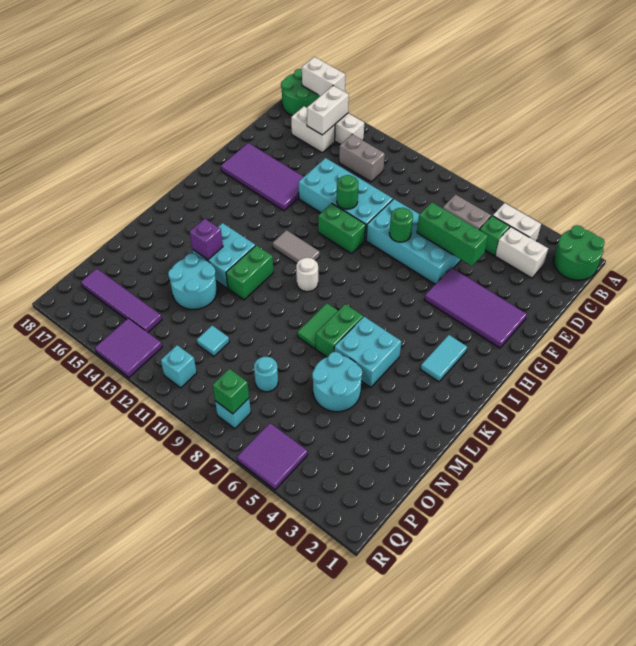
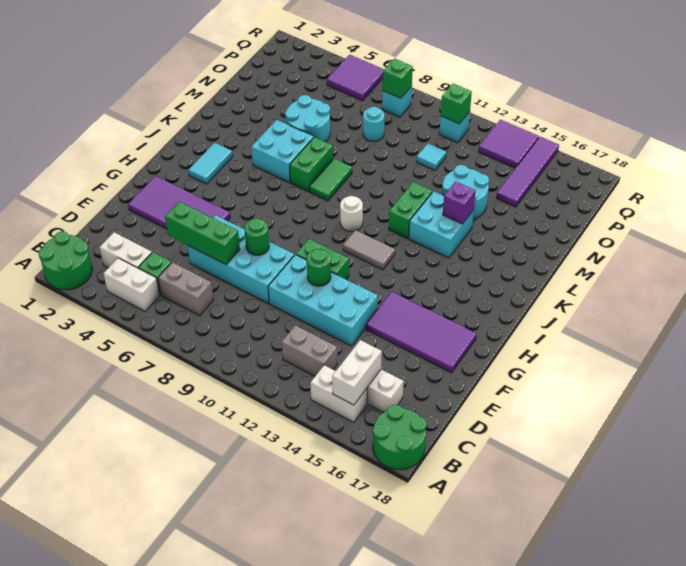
white brick A16:A17 level 2 -> none
purple tile P14:P17 level 1 -> purple tile O15:R15 level 1
none -> green brick Q11 level 2

